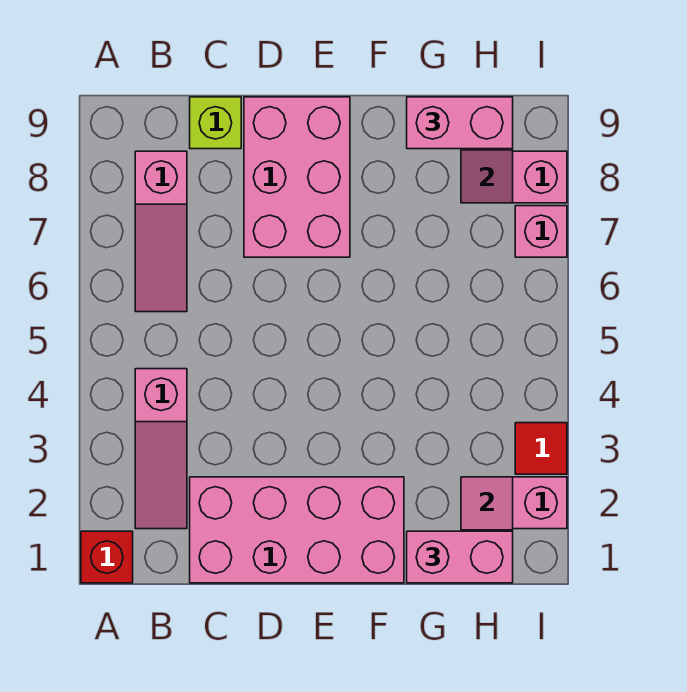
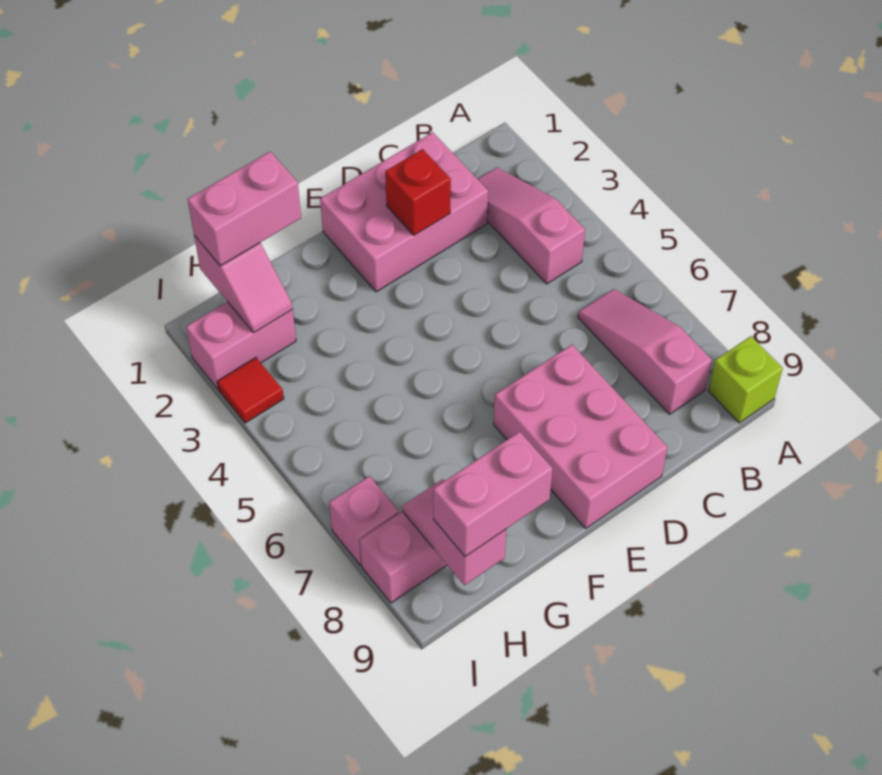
red brick A1 level 1 -> red brick D2 level 2
pink brick C1:F2 level 1 -> pink brick C1:E2 level 1
lime brick C9 level 1 -> lime brick A9 level 1

